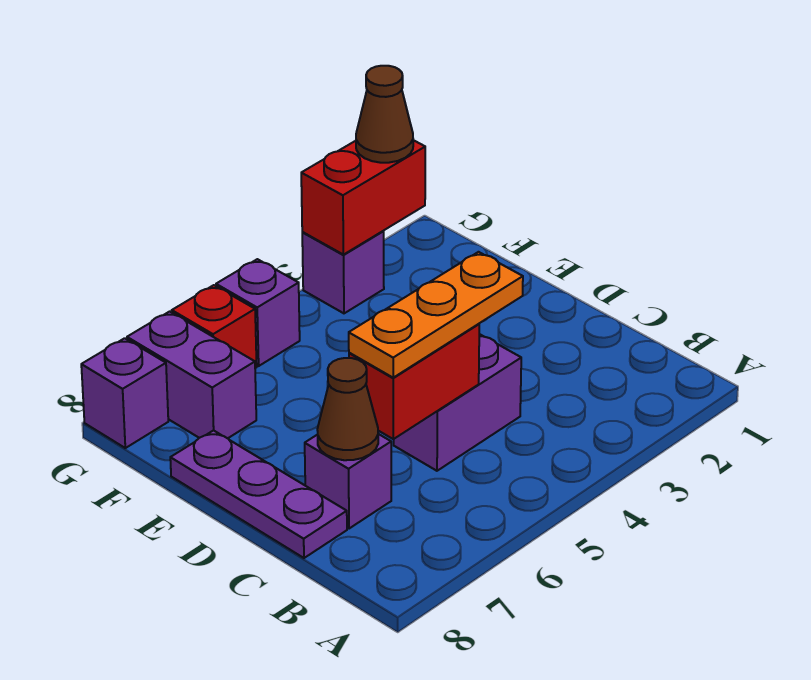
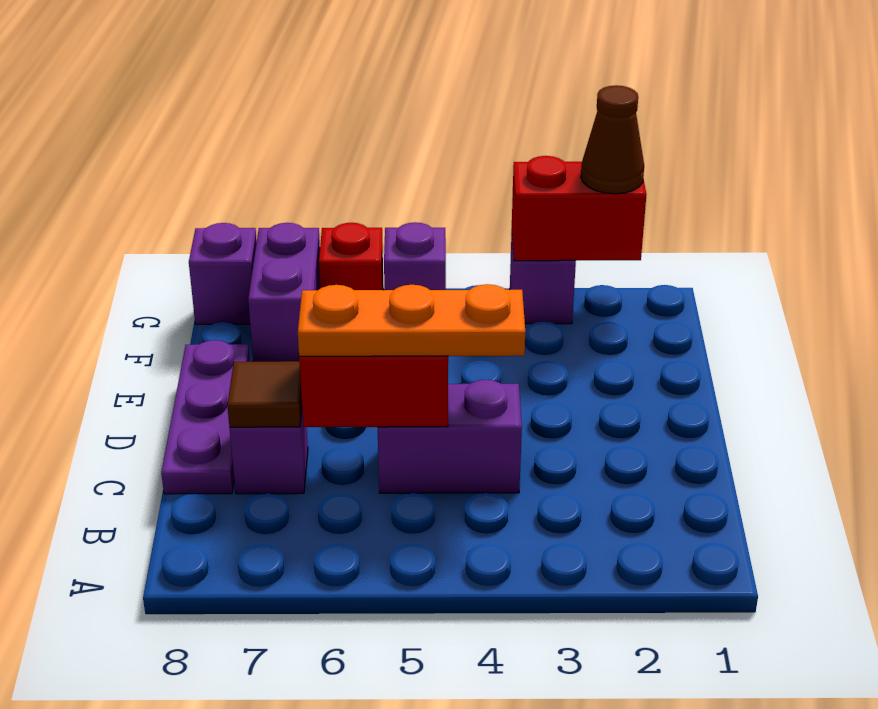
brown cone C7 level 2 -> brown tile C7 level 2

